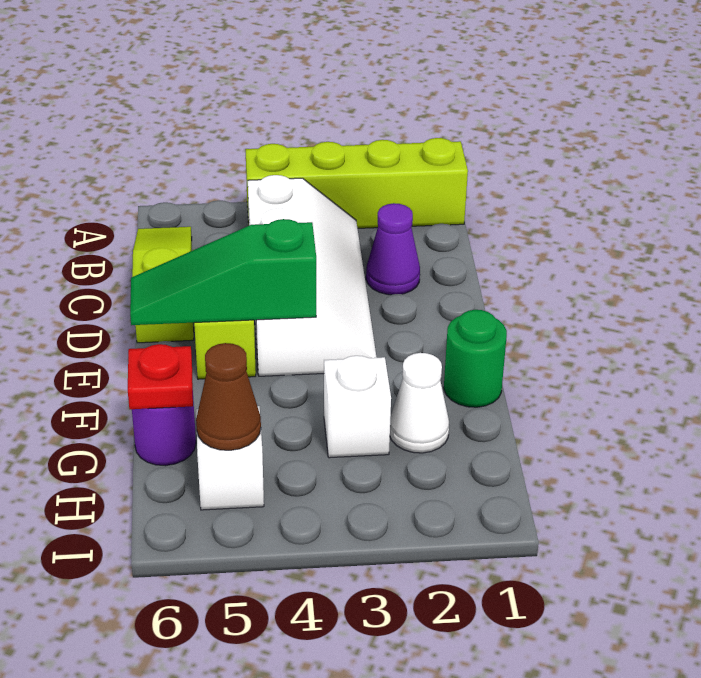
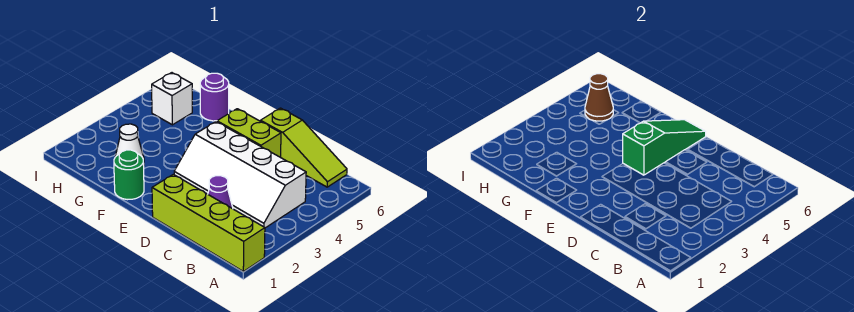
lime brick A1:A4 level 1 -> lime brick A1:D1 level 1
white brick G3 level 1 -> none
red plate G6 level 2 -> none

